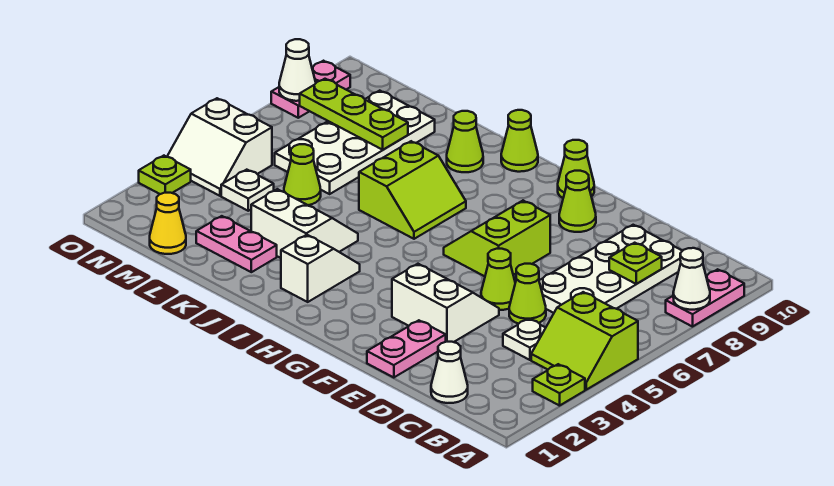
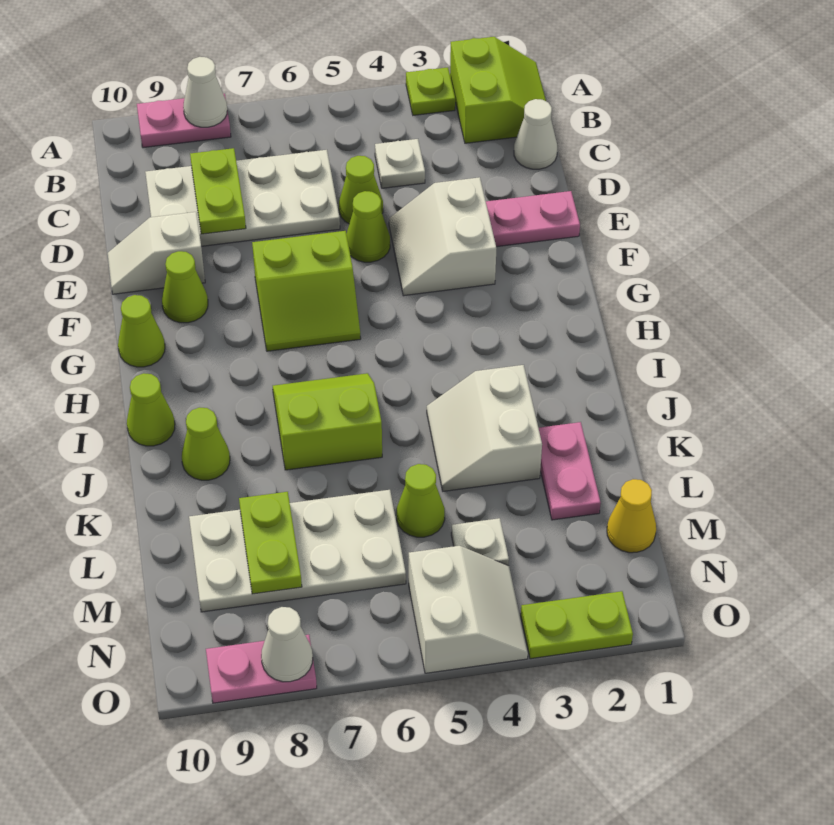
lime slope A4:B5 level 1 top 5 -> lime slope A1:B2 level 1 top 2
lime plate C8 level 2 -> lime plate C8:D8 level 2
white slope I2:I3 level 1 top 2 -> white slope E9:E10 level 1 top 9
lime plate L8:N8 level 2 -> lime plate L8:M8 level 2
lime plate O3 level 1 -> lime plate O2:O3 level 1

